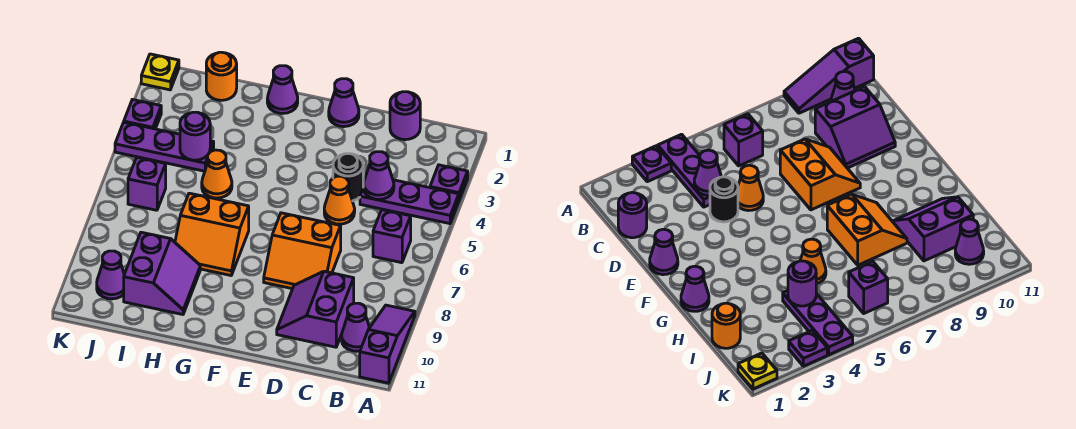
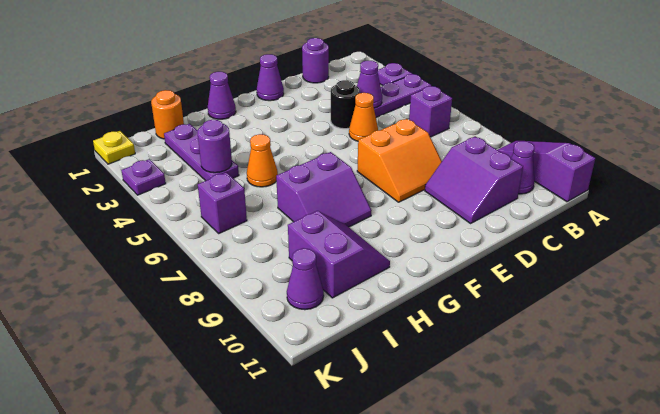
orange slope G7:H8 level 1 top 7 -> purple slope G7:H8 level 1 top 7
purple plate I4:K4 level 1 -> purple plate I2:I4 level 1

